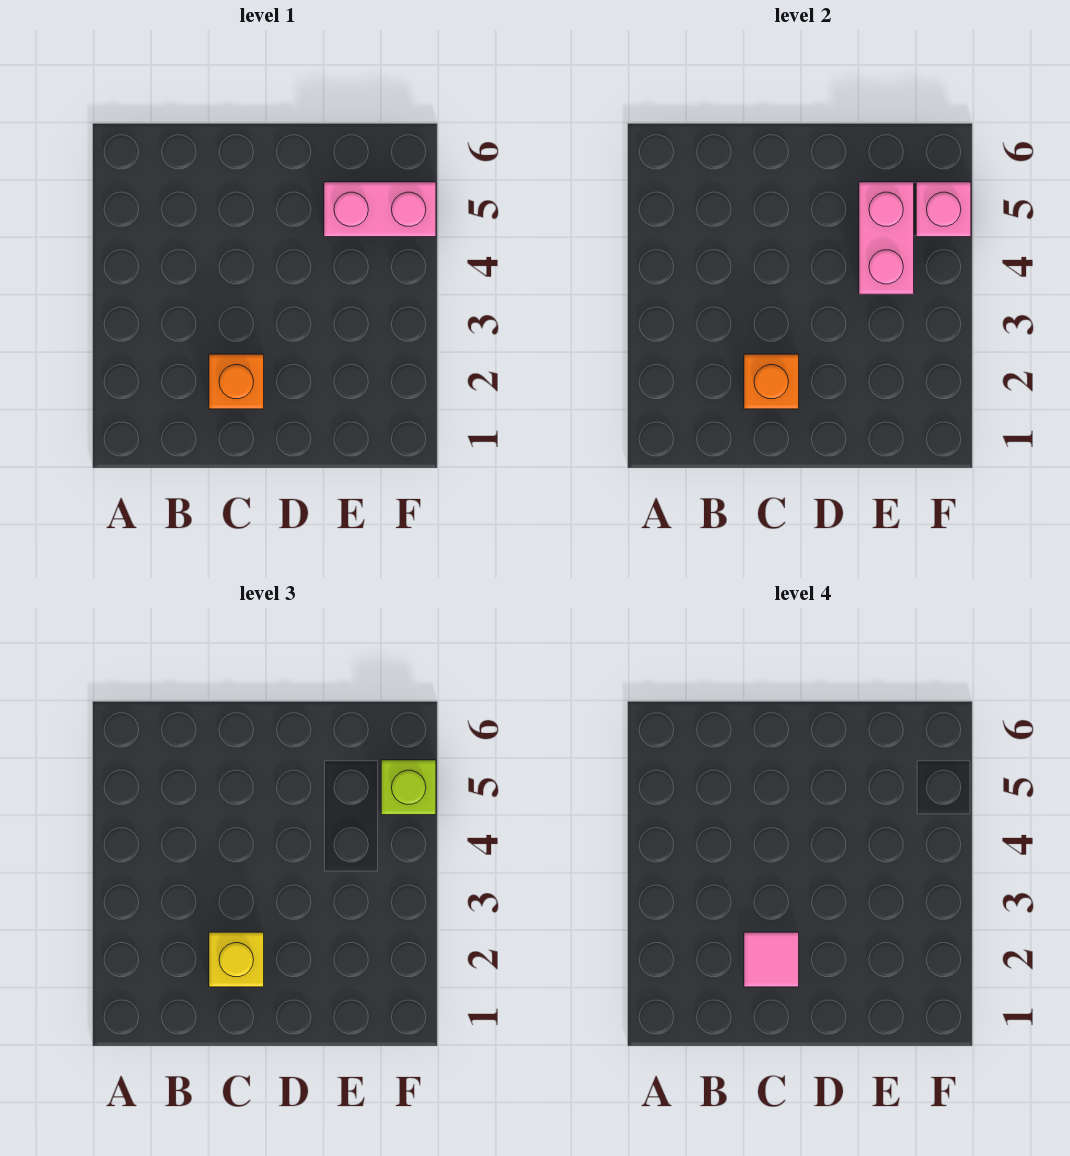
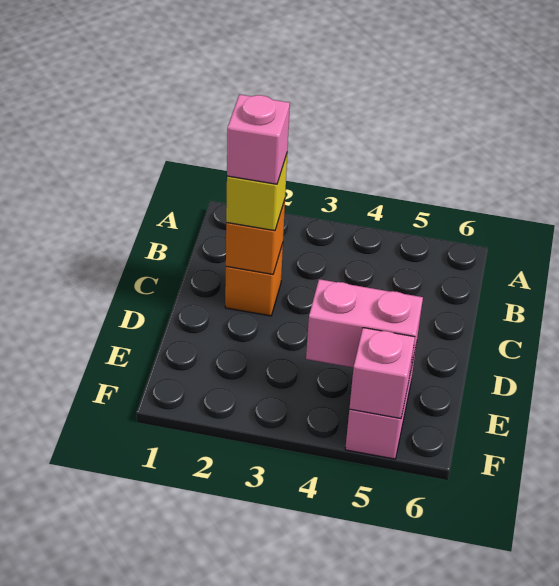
pink tile C2 level 4 -> pink brick C2 level 4
lime brick F5 level 3 -> none

